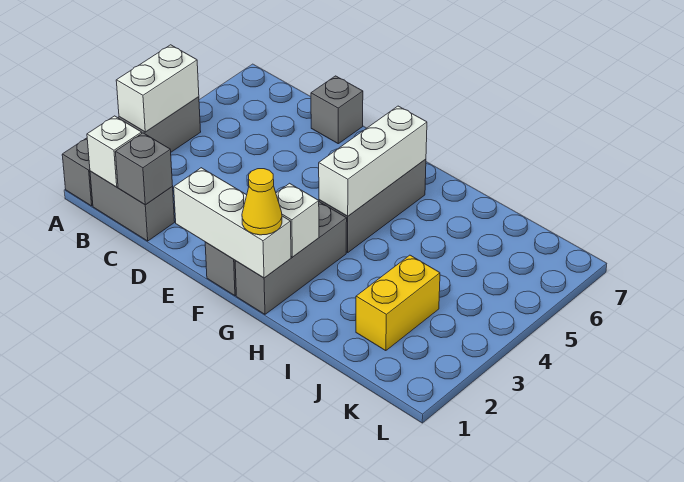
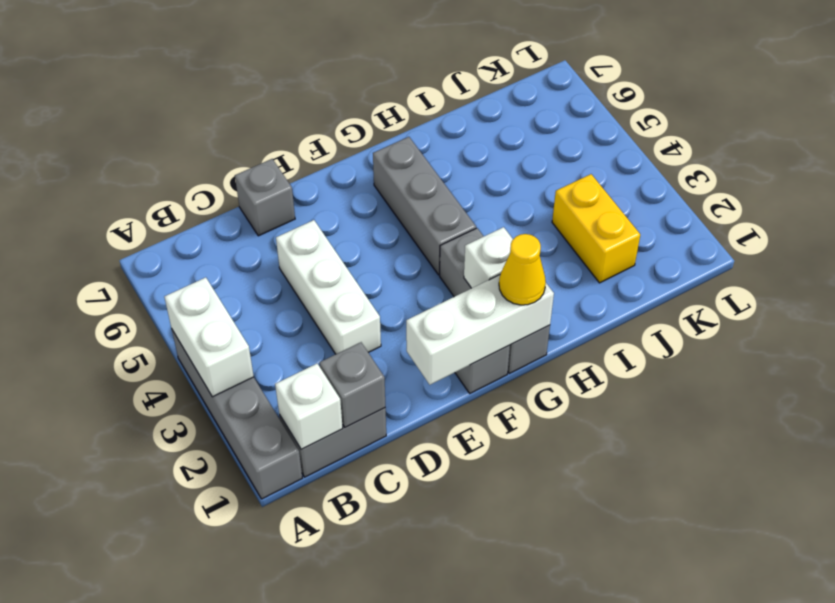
white brick G4:G6 level 2 -> white brick D3:D5 level 1

